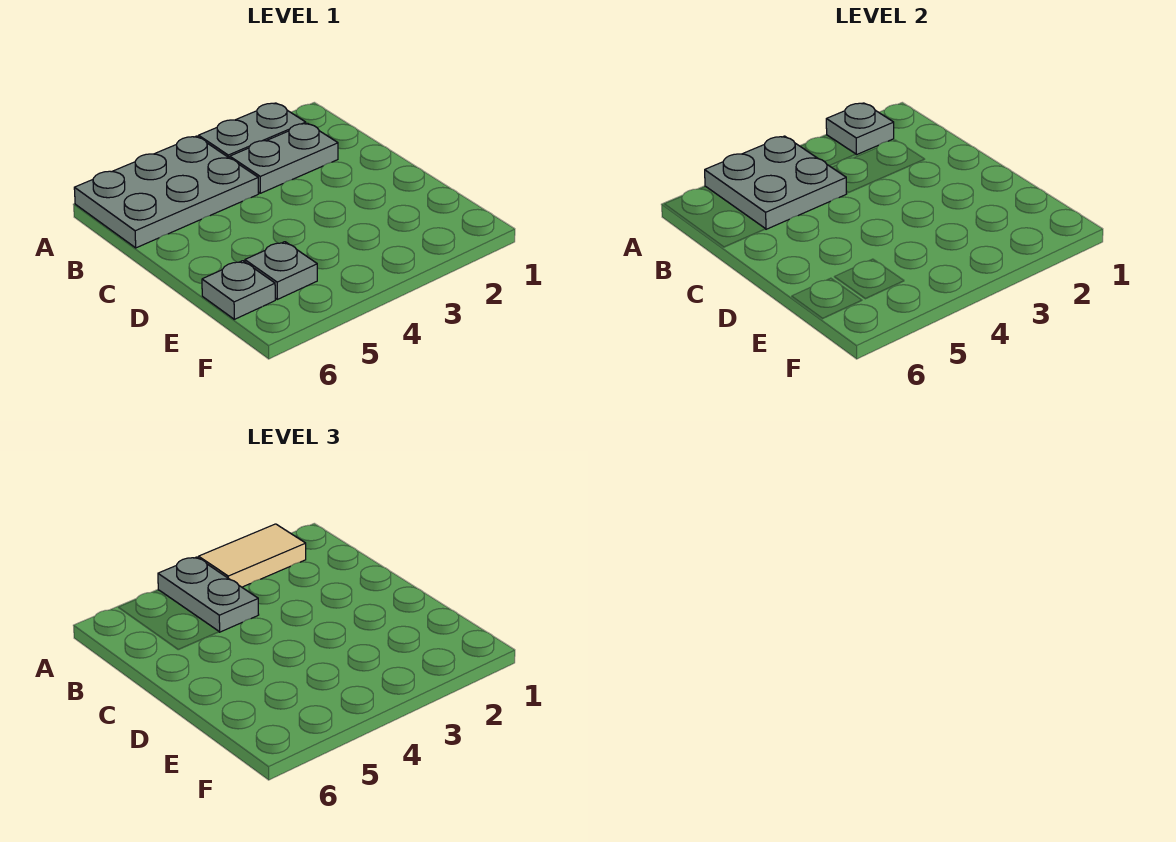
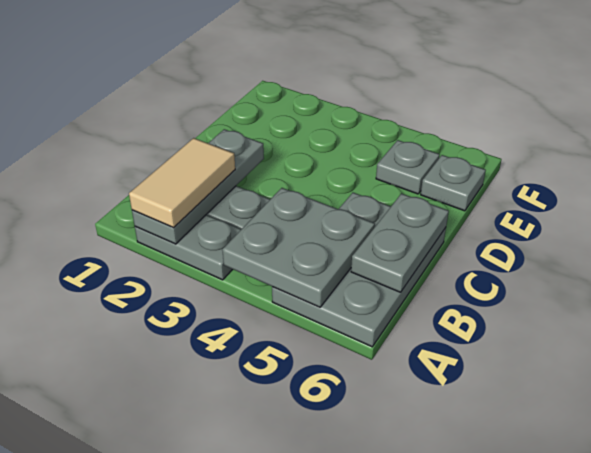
grey plate A2 level 2 -> grey plate A2:C2 level 2
tan tile A2:A3 level 3 -> tan tile A2:B2 level 3
grey plate A4:B6 level 1 -> grey plate A5:C6 level 1
grey plate A4:B4 level 3 -> grey plate B6:C6 level 2

